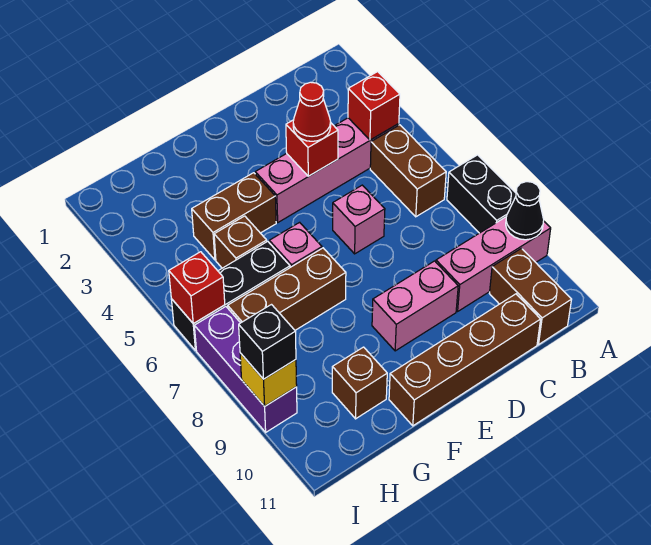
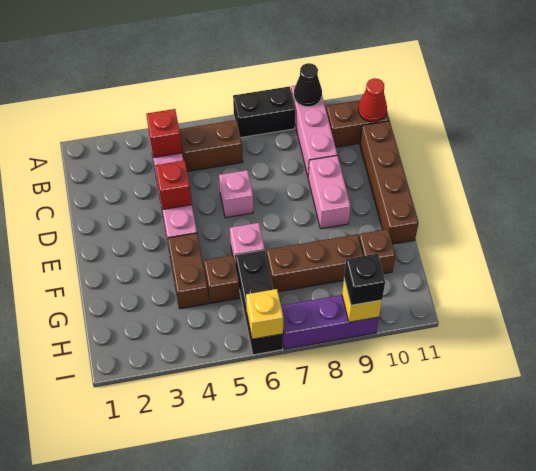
red cone D4 level 3 -> red cone B11 level 2
brown brick F7:H7 level 1 -> brown brick G7:G9 level 1
red brick I6 level 2 -> yellow brick I6 level 2

